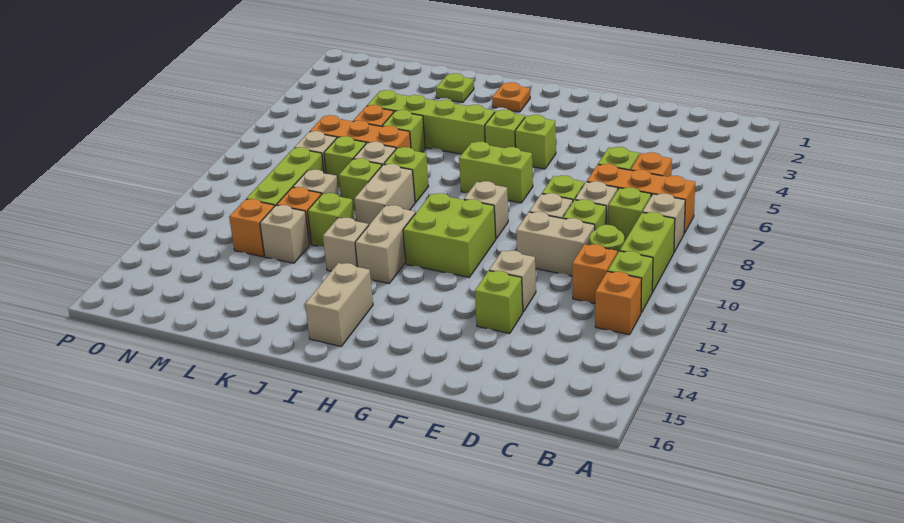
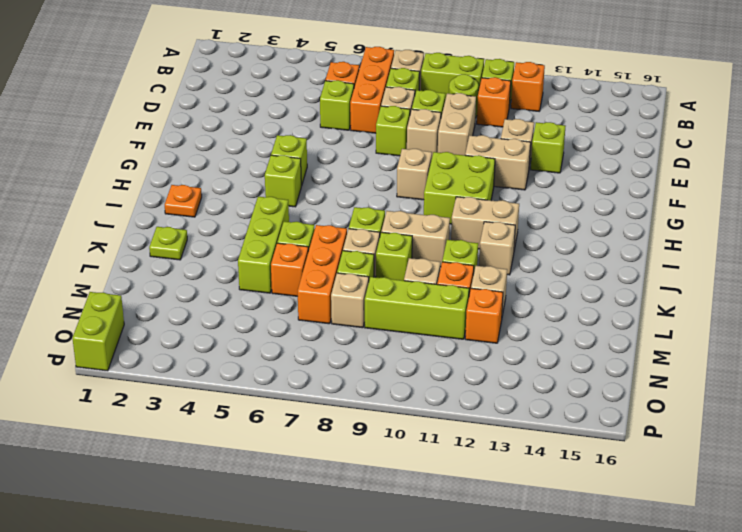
lime brick G7:H7 level 1 -> lime brick O1:P1 level 1
lime brick I5:L5 level 1 -> lime brick J5:L5 level 1
tan brick I14:I15 level 1 -> tan brick F11:F12 level 1

